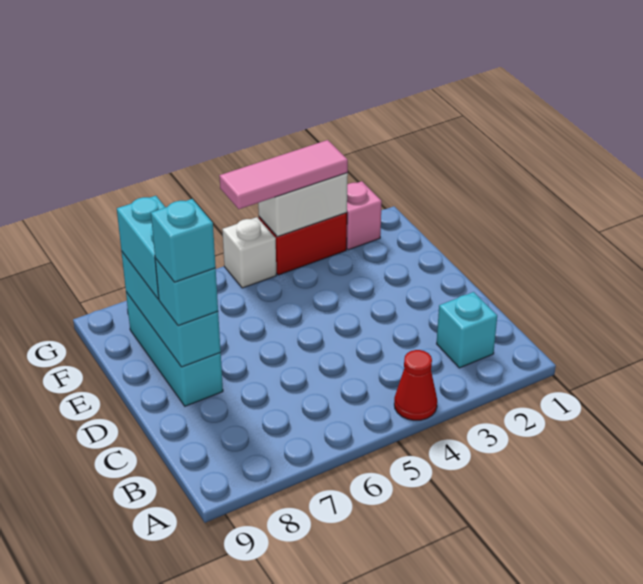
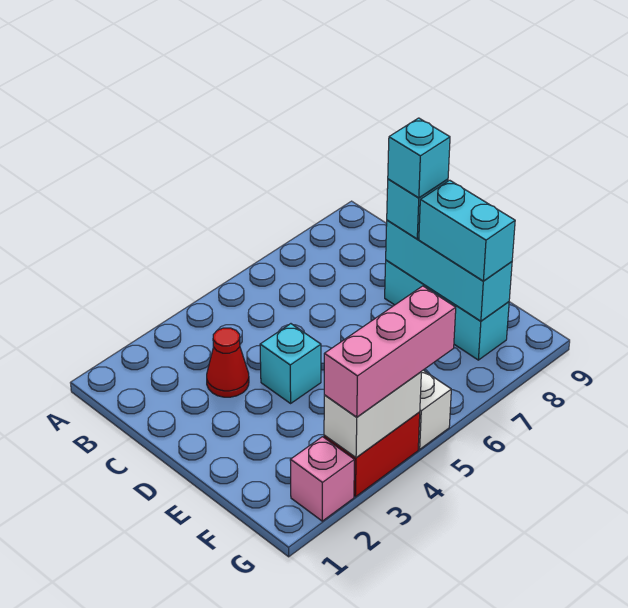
red cone A4 level 1 -> red cone C3 level 1
cyan brick B2 level 1 -> cyan brick D4 level 1
pink tile G3:G5 level 3 -> pink brick G3:G5 level 3

